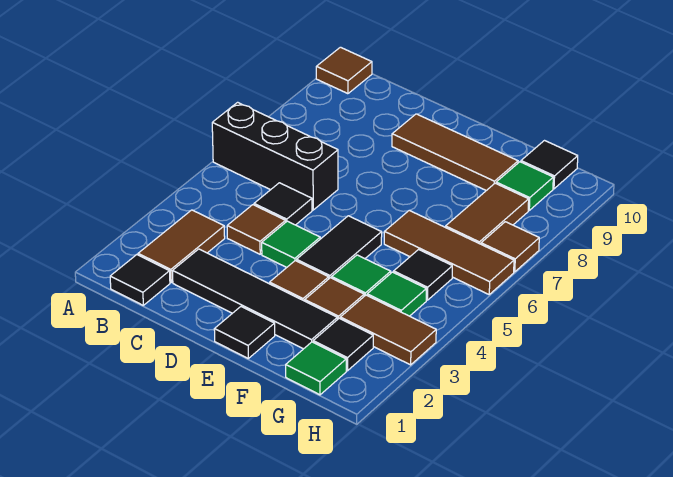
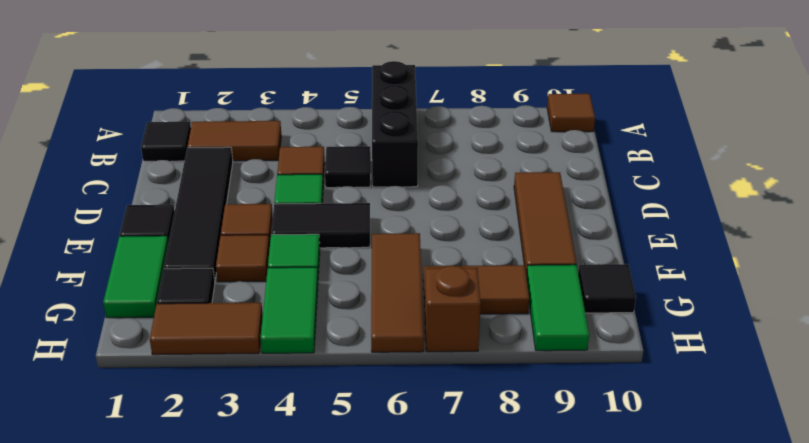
green tile G1 level 1 -> green tile F1:G1 level 1
brown tile G3:H3 level 1 -> brown tile H2:H3 level 1
green tile G4 level 1 -> green tile G4:H4 level 1
black tile G5 level 1 -> none
green tile G9 level 1 -> green tile G9:H9 level 1
brown tile H7 level 1 -> brown brick H7 level 1

